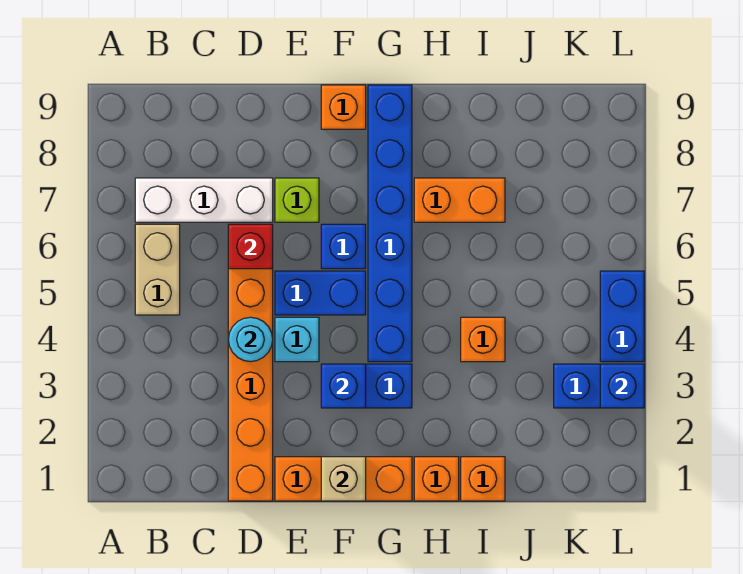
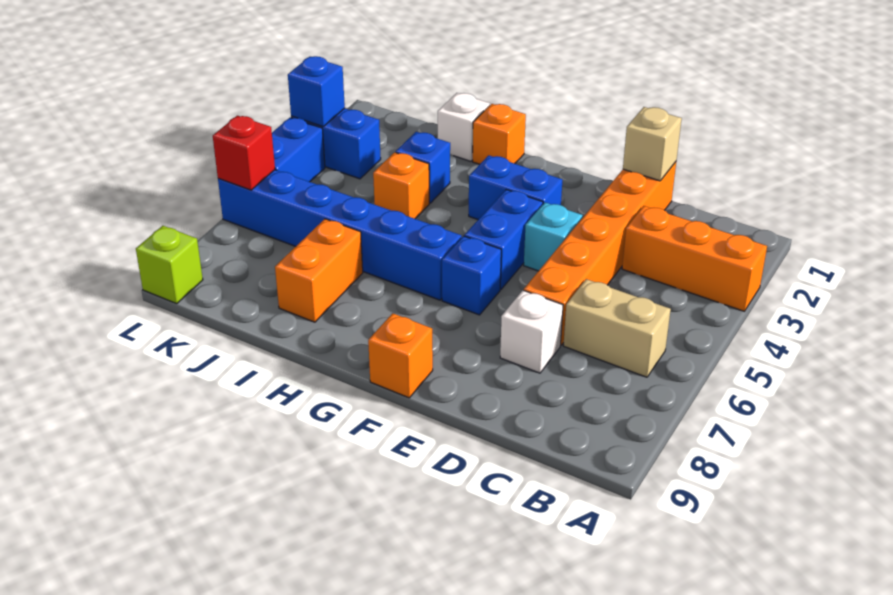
tan brick B5:B6 level 1 -> tan brick B6:C6 level 1
white brick B7:D7 level 1 -> white brick D7 level 1
cyan round brick D4 level 2 -> none
red brick D6 level 2 -> red brick L6 level 2
orange brick E1:G1 level 1 -> orange brick A3:C3 level 1
blue brick E5:F5 level 1 -> blue brick F4:F5 level 1
lime brick E7 level 1 -> lime brick L9 level 1
tan brick F1 level 2 -> tan brick D1 level 2
blue brick F3 level 2 -> blue brick I3 level 1
blue brick G4:G9 level 1 -> blue brick G6:L6 level 1
orange brick H7:I7 level 1 -> orange brick I7:I8 level 1
orange brick I1 level 1 -> white brick I1 level 1

